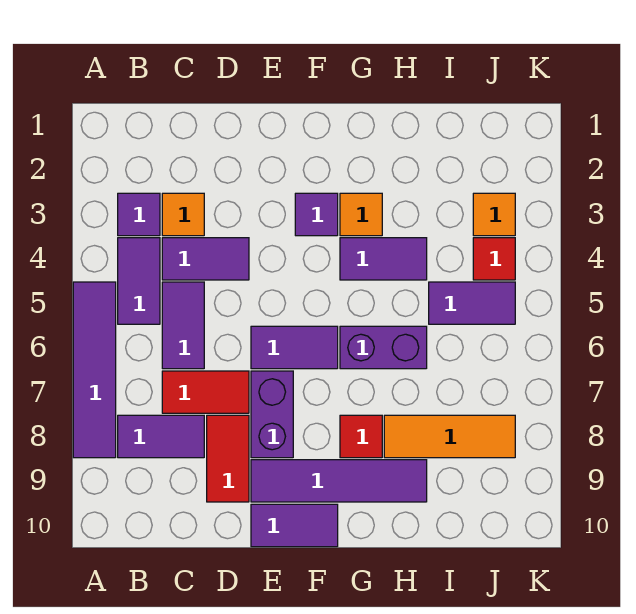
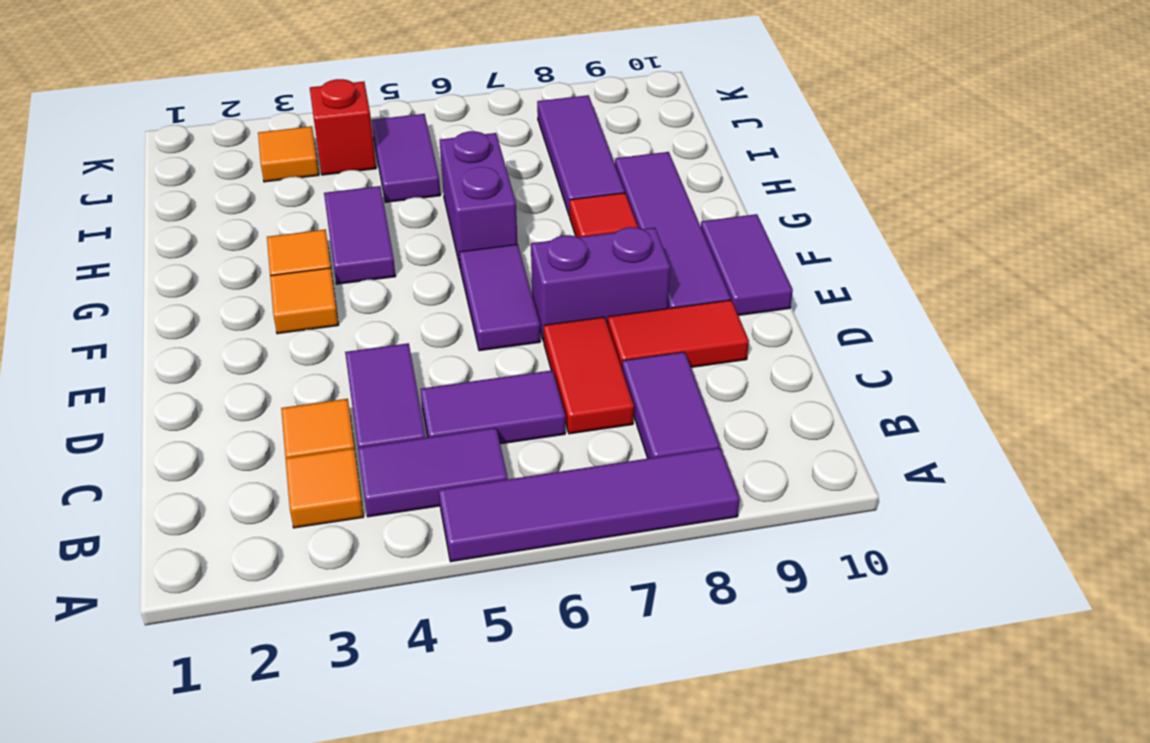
purple tile B3 level 1 -> orange tile B3 level 1
purple tile F3 level 1 -> orange tile F3 level 1
orange tile H8:J8 level 1 -> purple tile H8:J8 level 1
red tile J4 level 1 -> red brick J4 level 1

